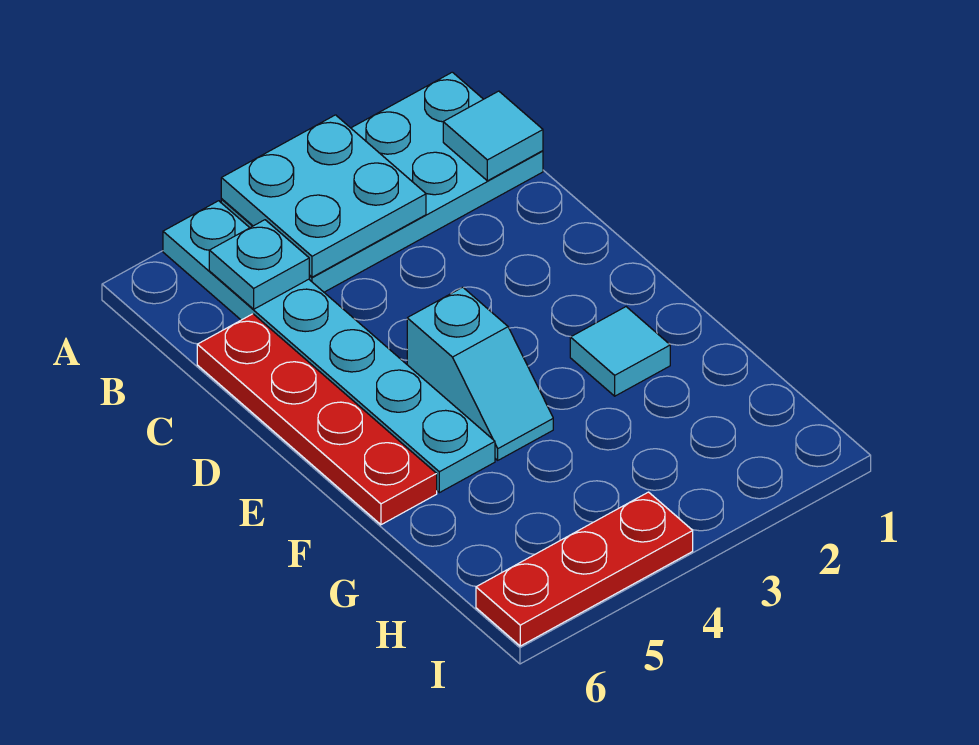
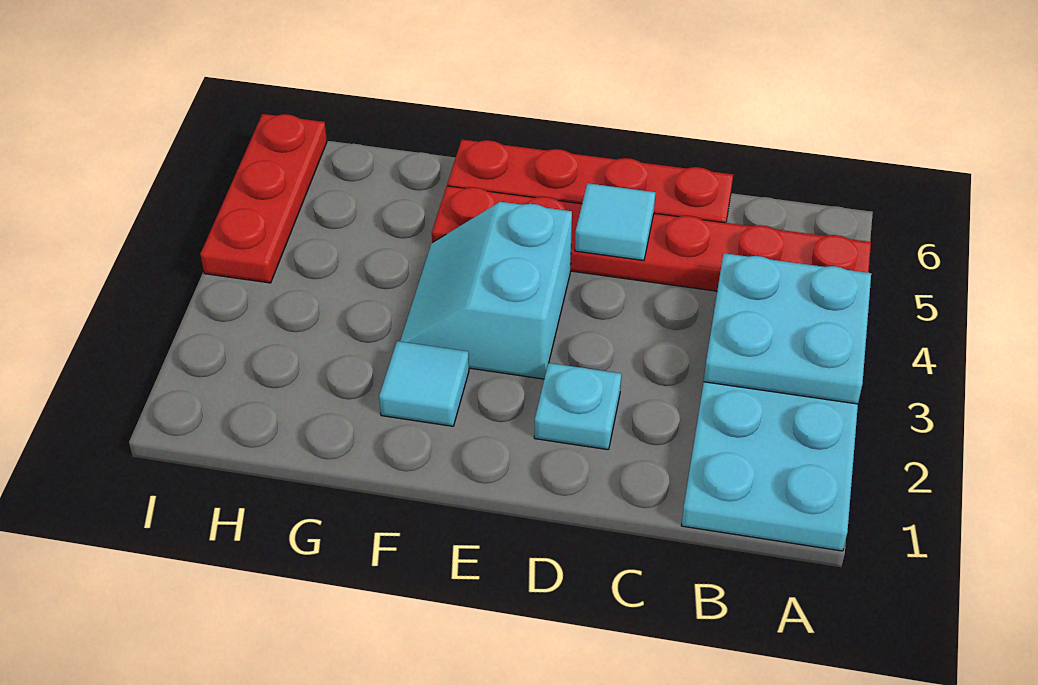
cyan plate A5:F5 level 1 -> red plate A5:F5 level 1
cyan tile B1 level 2 -> cyan tile D5 level 2
cyan plate B5 level 2 -> cyan plate D2 level 1
cyan slope E4:F4 level 1 top E -> cyan slope E3:F4 level 1 top E

